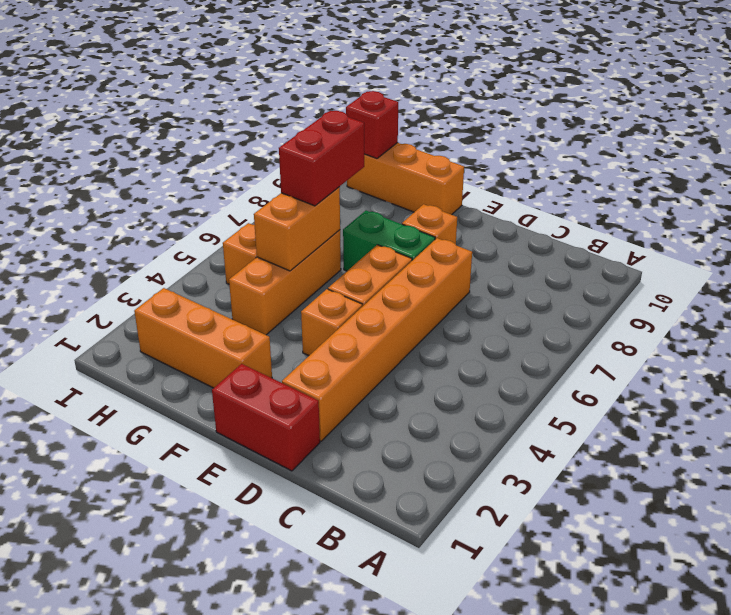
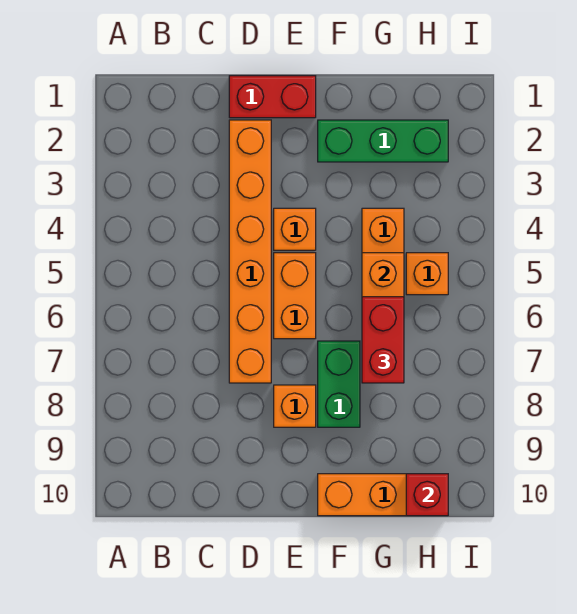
green brick E7:F7 level 1 -> green brick F7:F8 level 1
orange brick F2:H2 level 1 -> green brick F2:H2 level 1

